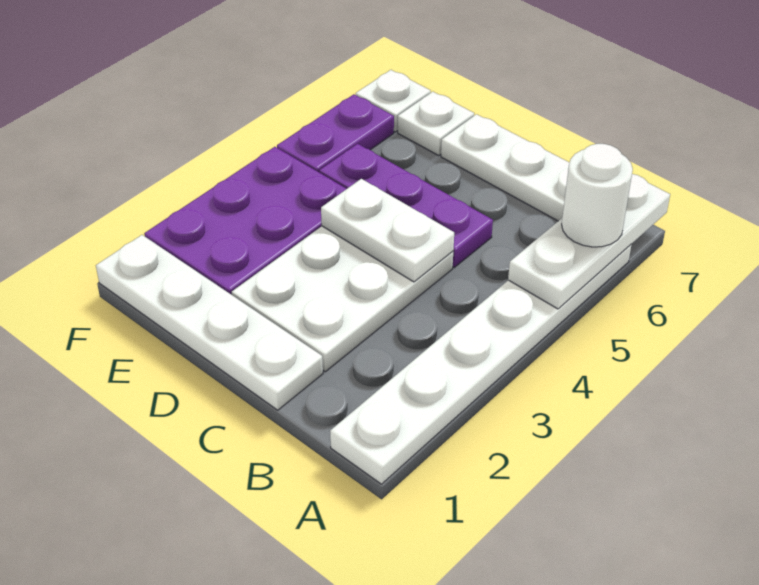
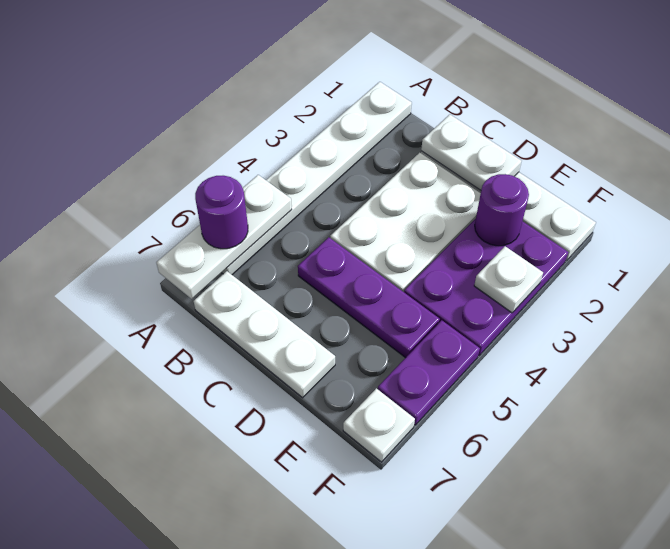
white round brick A6 level 3 -> purple round brick A6 level 3
white plate C4:D4 level 2 -> white plate C1:D1 level 2
none -> purple round brick E2 level 2
white plate E7 level 1 -> white plate F3 level 2

